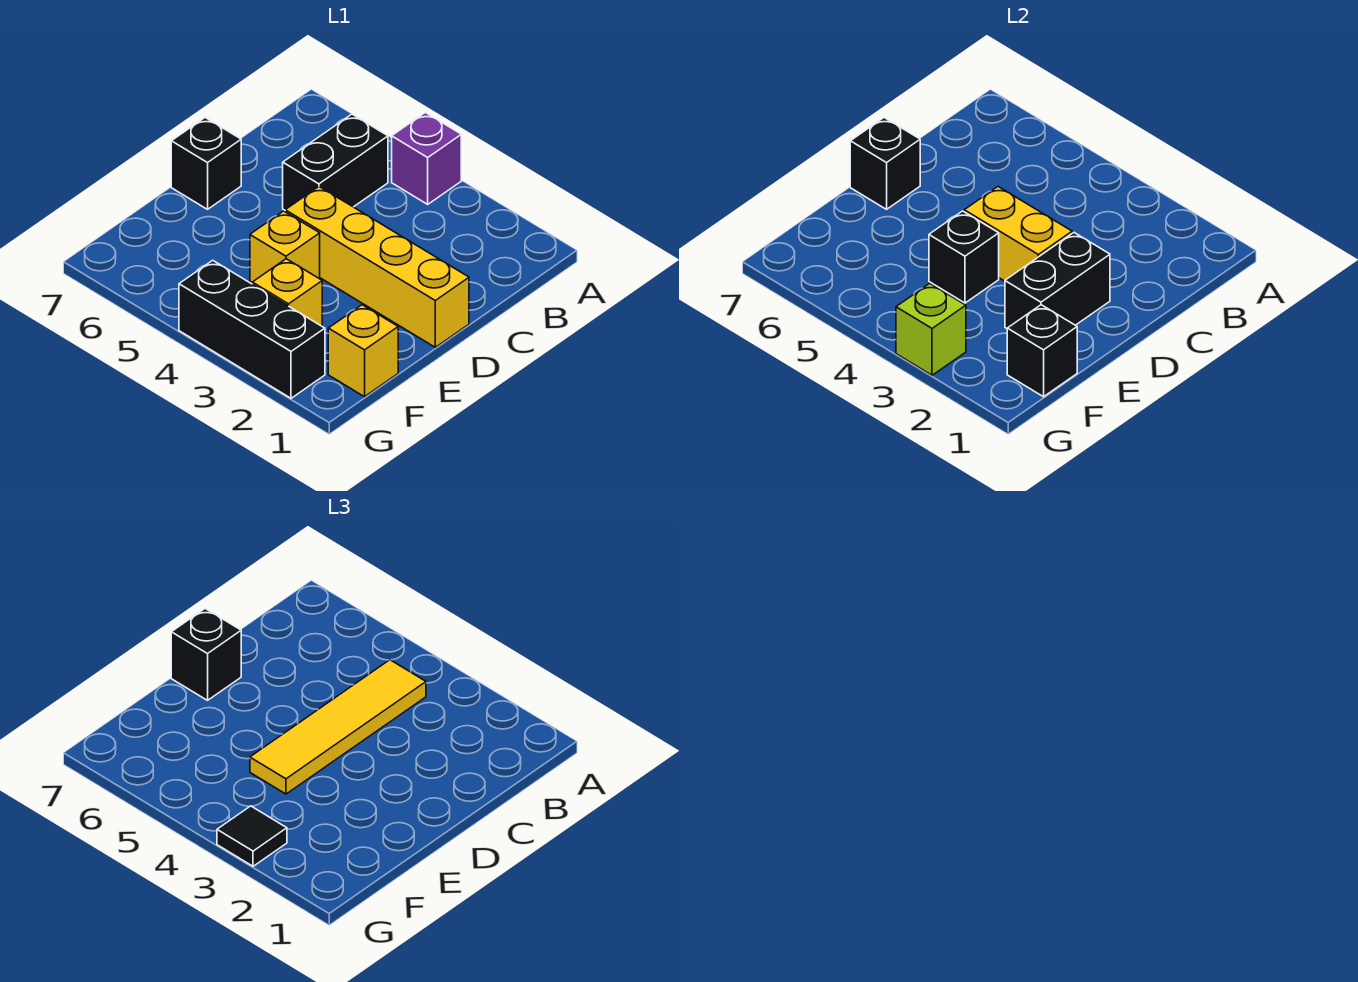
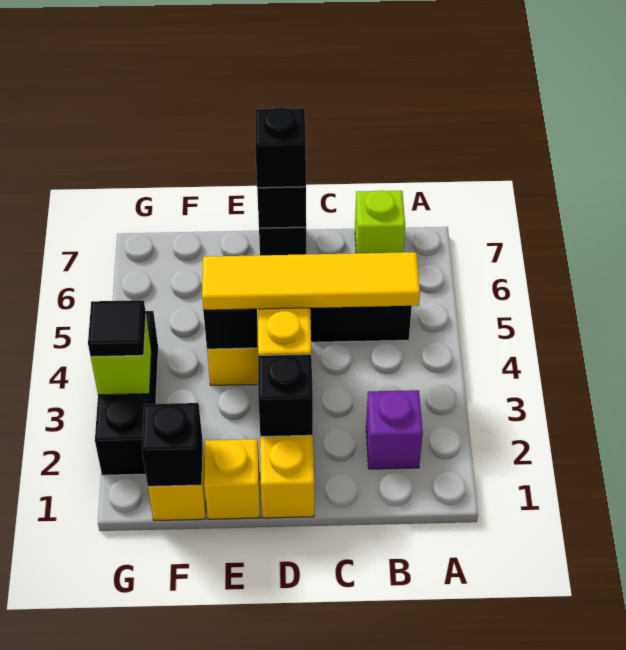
purple brick A4 level 1 -> purple brick B2 level 1
none -> lime brick B7 level 1
black brick D2:E2 level 2 -> black brick D2 level 2
yellow brick F3 level 1 -> yellow brick E1 level 1

